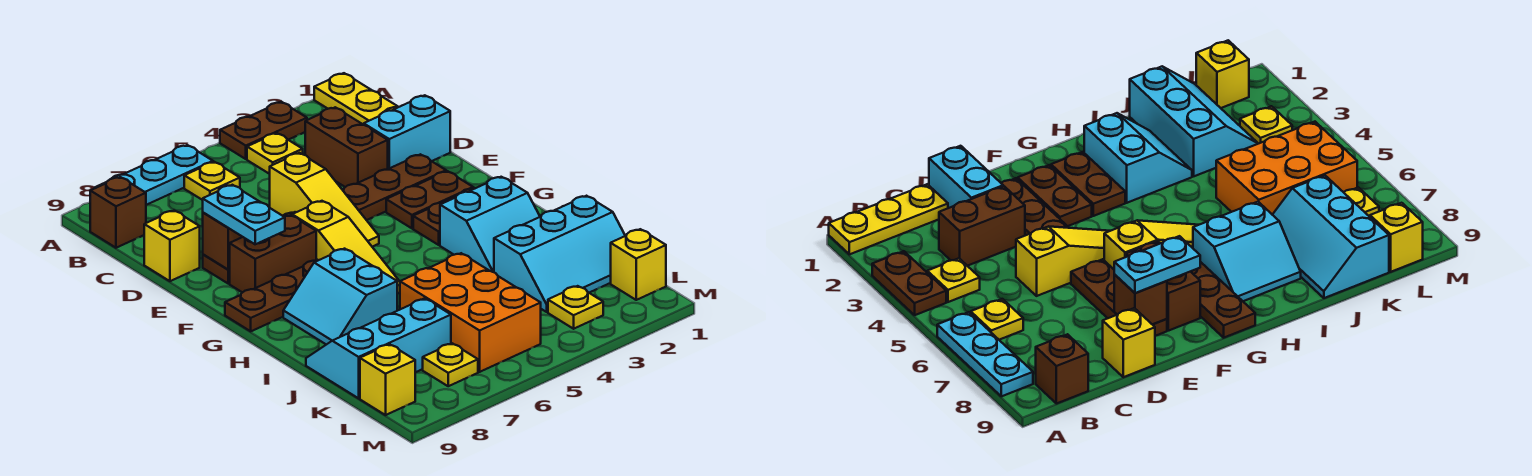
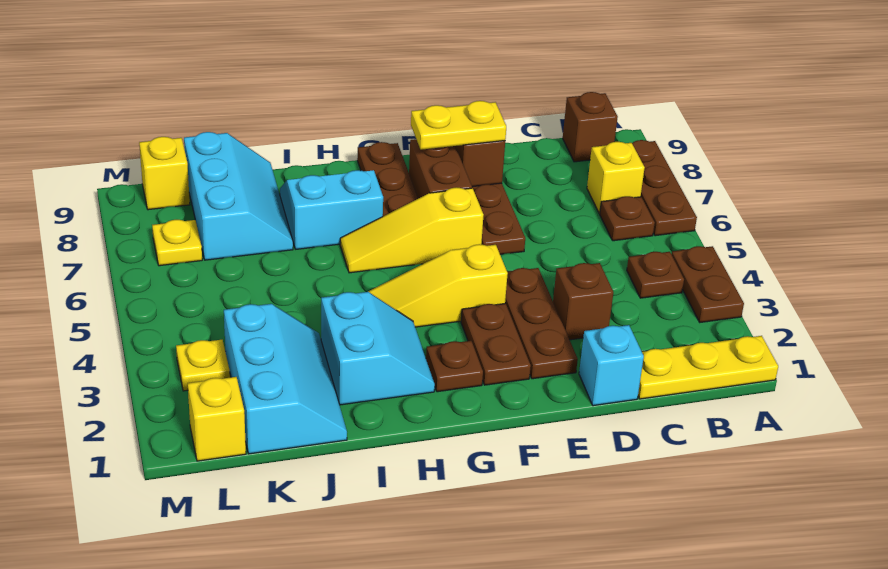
cyan plate A6:A8 level 1 -> brown plate A6:A8 level 1
yellow plate B4 level 1 -> brown plate B4 level 1
yellow plate B6 level 1 -> brown plate B6 level 1
brown brick C3:D3 level 1 -> brown brick D3 level 1
cyan brick D1:D2 level 1 -> cyan brick D1 level 1
yellow slope D5:F5 level 1 top D -> yellow slope F4:H4 level 1 top F
yellow brick D9 level 1 -> yellow brick B7 level 1
cyan plate E8:F8 level 3 -> yellow plate E8:F8 level 3
brown plate G2:G3 level 1 -> brown plate G2 level 1
cyan slope H2:I3 level 1 top H -> cyan slope H2:I3 level 1 top I
cyan slope J1:K3 level 1 top J -> cyan slope J1:K3 level 1 top K
orange brick J5:L6 level 1 -> none

